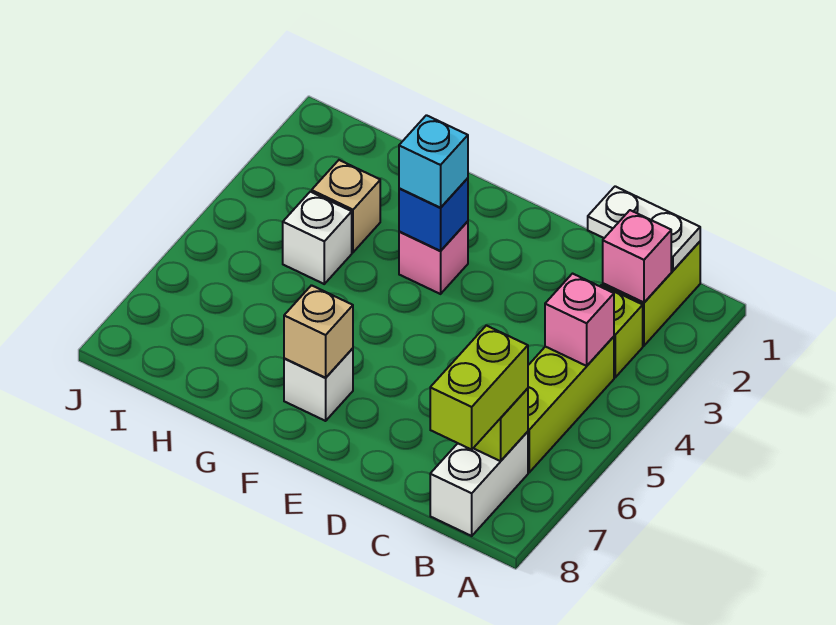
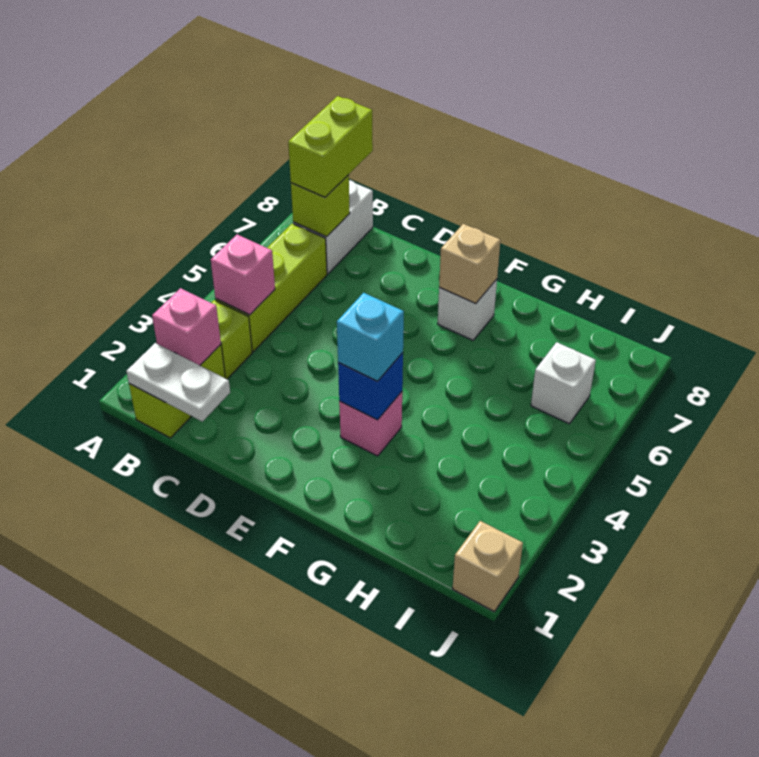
tan brick H3 level 1 -> tan brick J1 level 1
white brick H4 level 1 -> white brick I6 level 1

